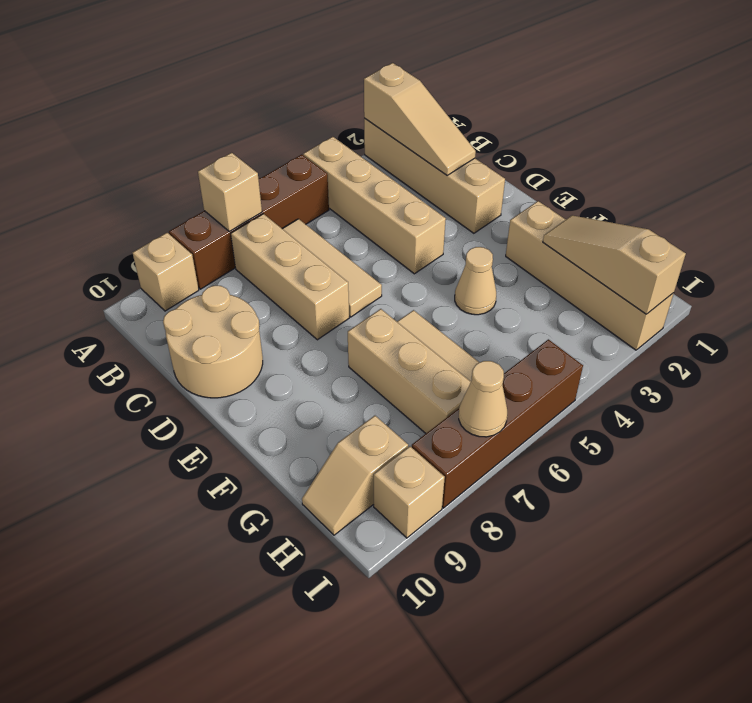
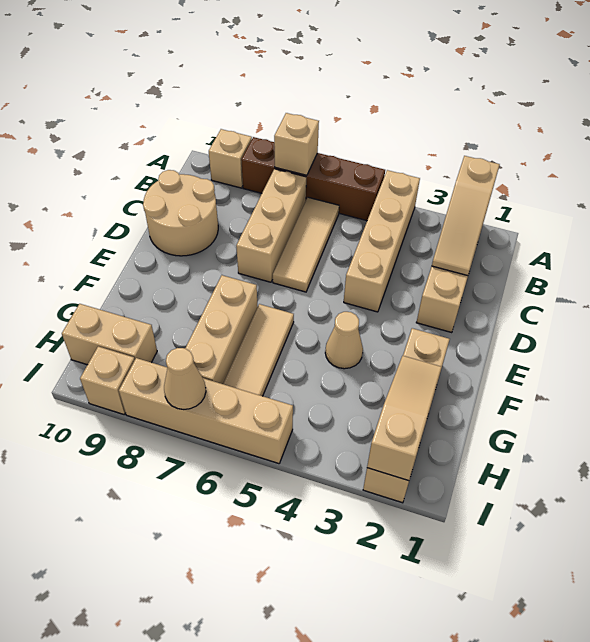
tan slope H9:H10 level 1 top 9 -> tan brick H9:H10 level 1
brown brick I5:I8 level 1 -> tan brick I5:I8 level 1

